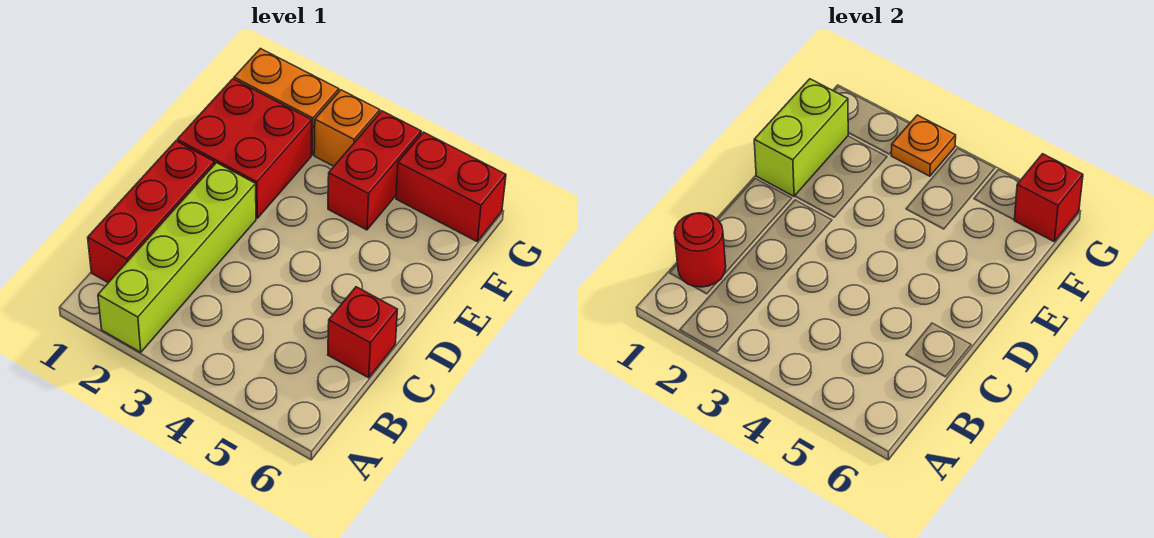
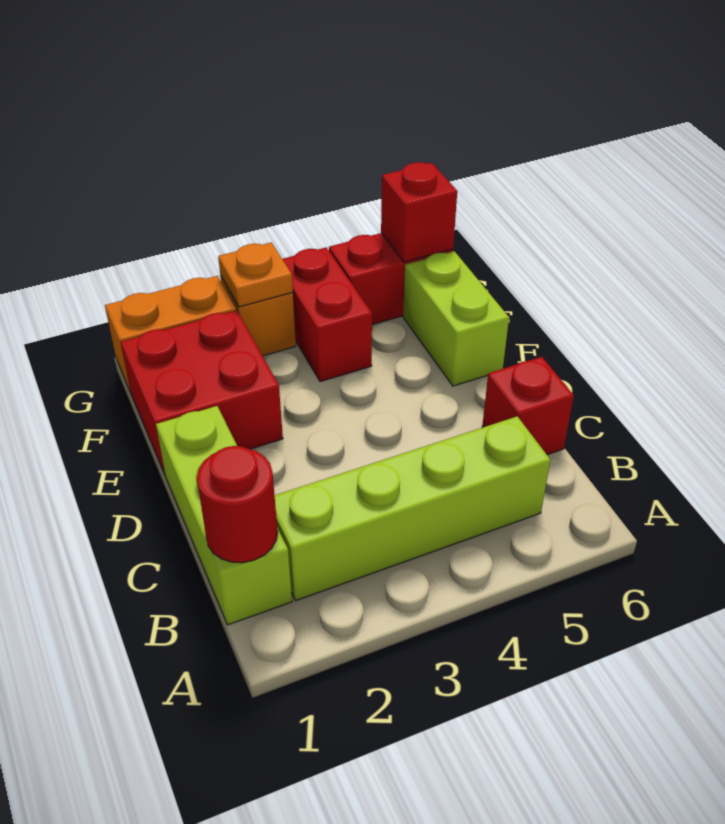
lime brick A2:D2 level 1 -> lime brick B2:B5 level 1
red brick B1:D1 level 1 -> lime brick B1:D1 level 1
lime brick E1:F1 level 2 -> lime brick E6:F6 level 1

